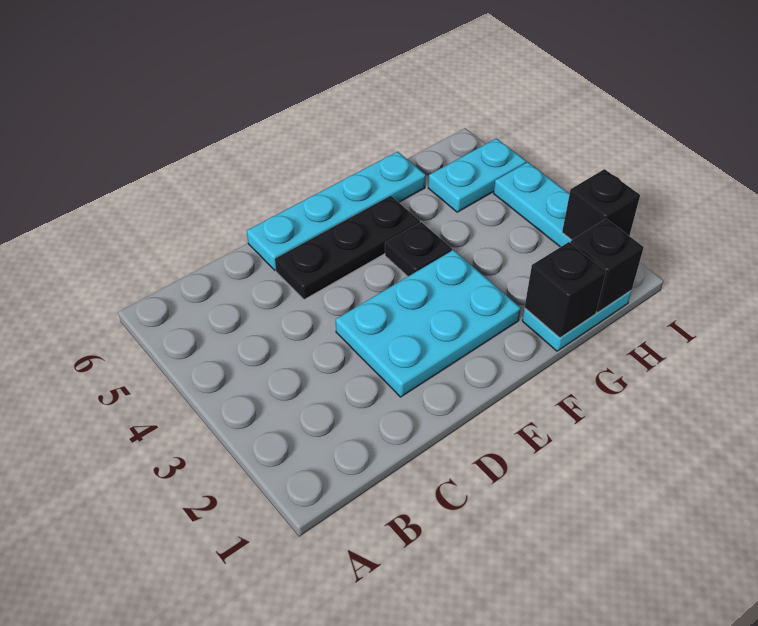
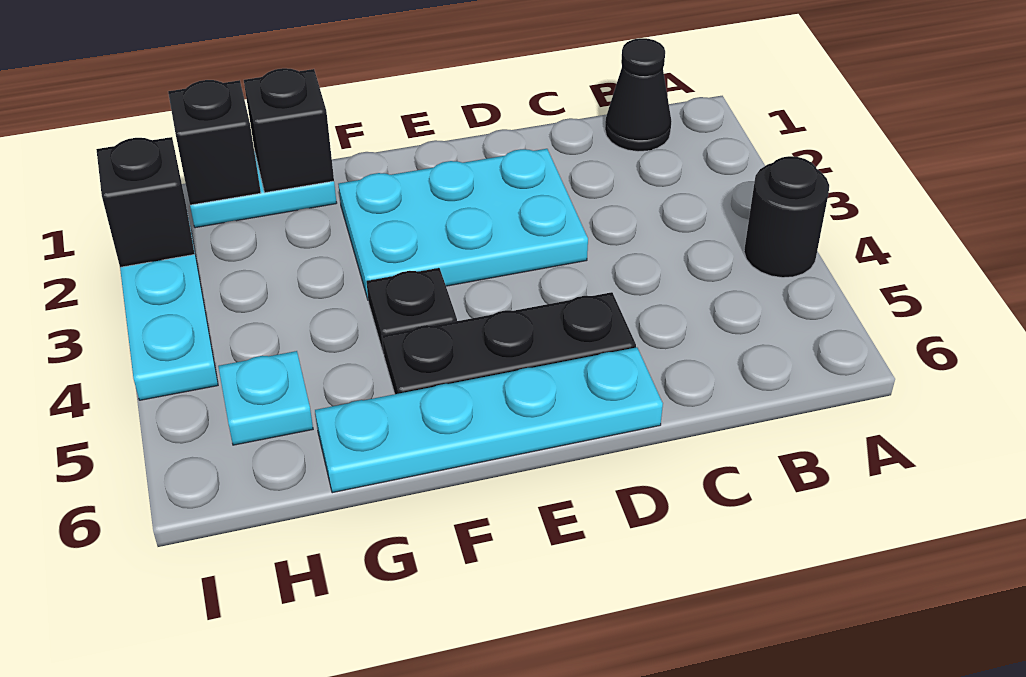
none -> black round brick A4 level 1
none -> black cone B1 level 1
cyan plate H5:I5 level 1 -> cyan plate H5 level 1

